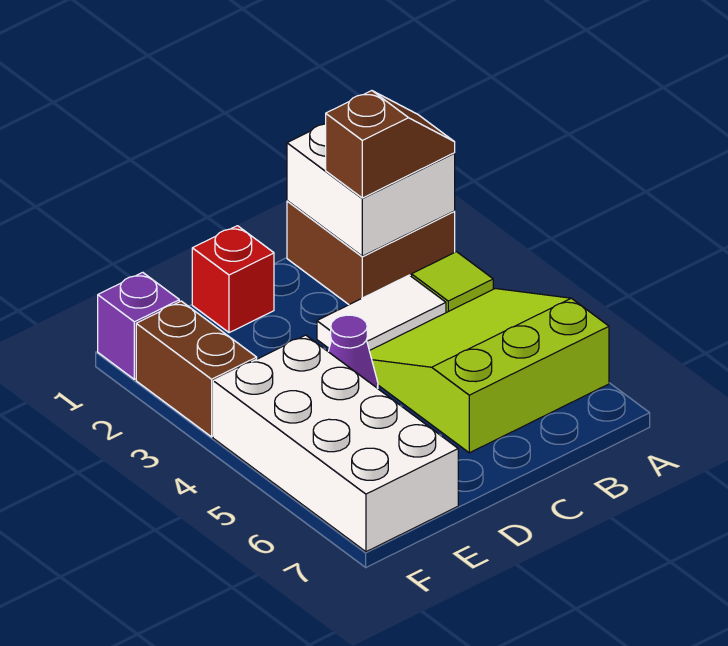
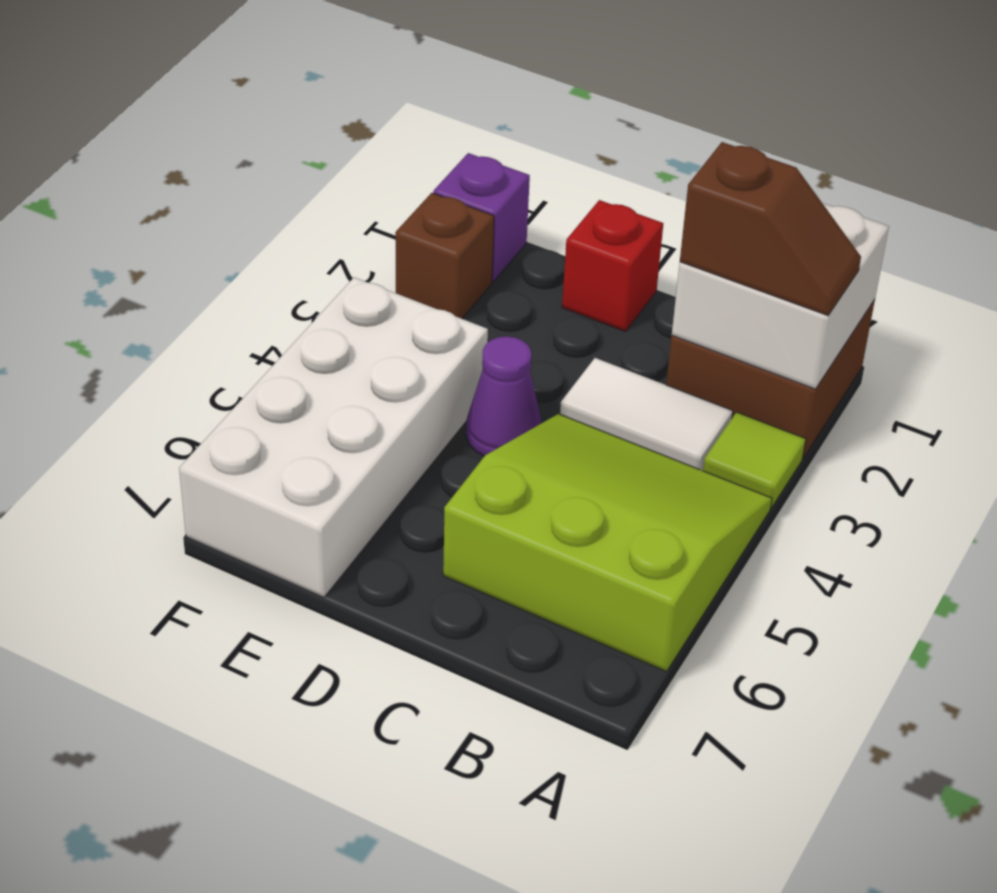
brown brick F2:F3 level 1 -> brown brick F2 level 1

